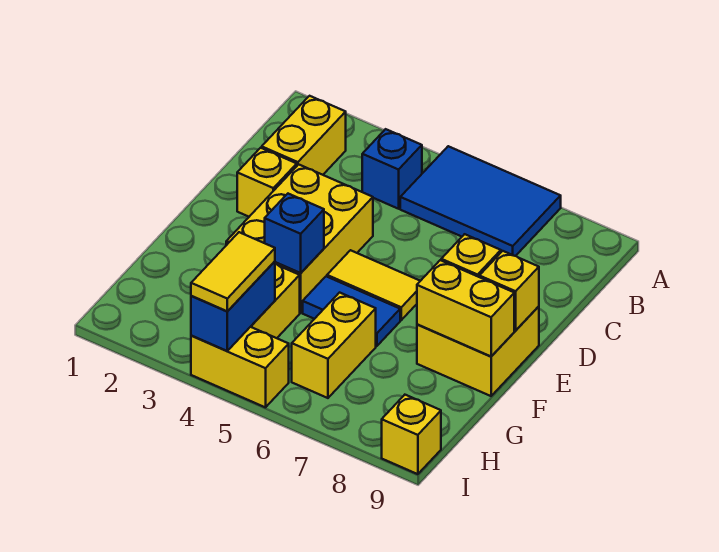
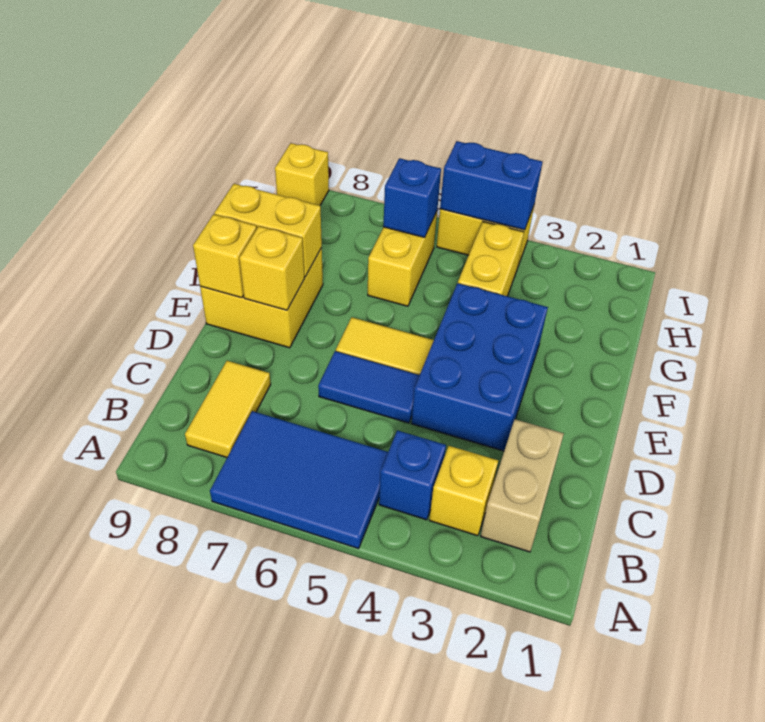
yellow brick B2:C2 level 1 -> tan brick B2:C2 level 1
yellow brick D2 level 1 -> yellow brick B3 level 1
yellow brick D3:F4 level 1 -> blue brick D3:F4 level 1
blue brick F4 level 2 -> blue brick H6 level 2
blue tile F5:F6 level 1 -> blue tile D5:D6 level 1
blue brick H4:I4 level 2 -> blue brick I4:I5 level 2
yellow tile H4:I4 level 3 -> yellow tile B8:C8 level 1

